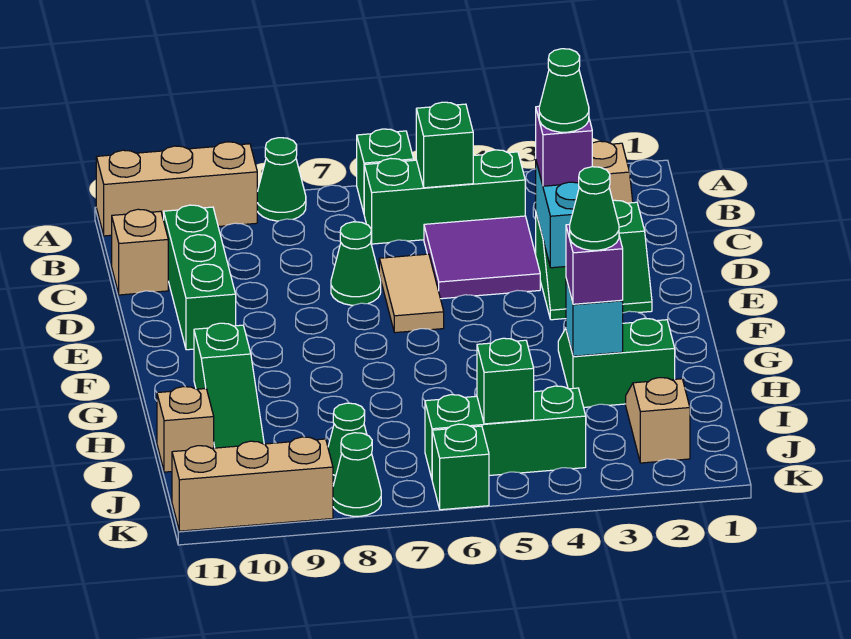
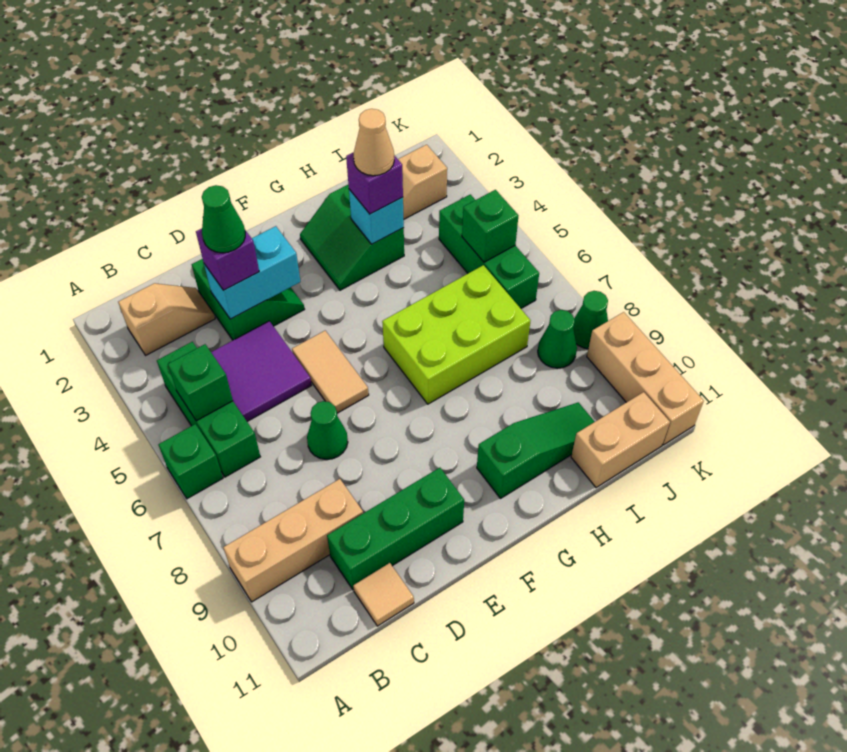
green cone A8 level 1 -> none
tan brick A9:A11 level 1 -> tan brick A9:C9 level 1
tan brick C11 level 1 -> tan tile C11 level 1
tan tile D6:E6 level 1 -> tan tile E5:E6 level 1
none -> lime brick G6:I7 level 1
green cone H3 level 4 -> tan cone H3 level 4
tan brick I11 level 1 -> tan brick I11:J11 level 1
green brick K6 level 1 -> none

